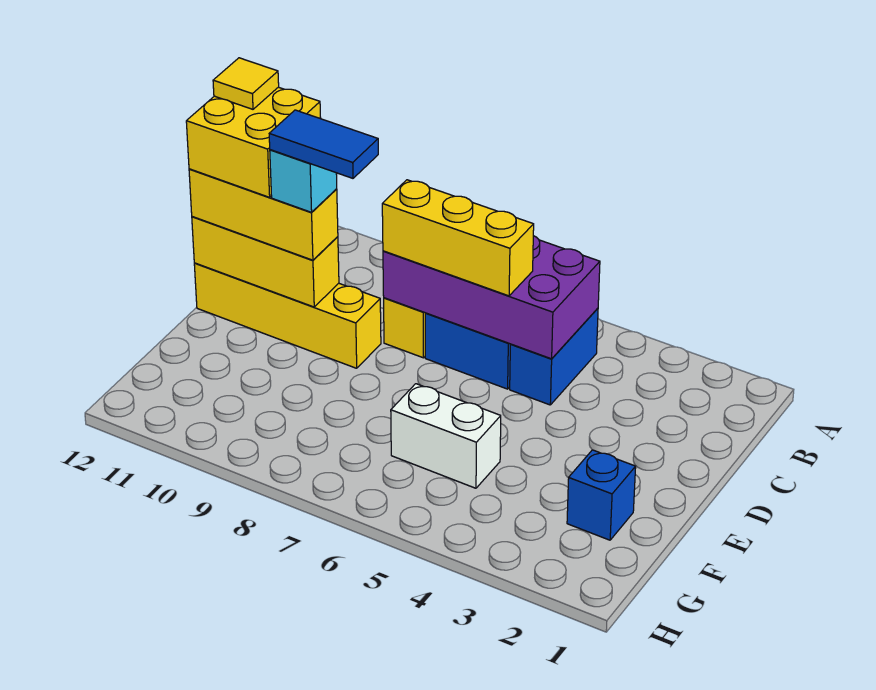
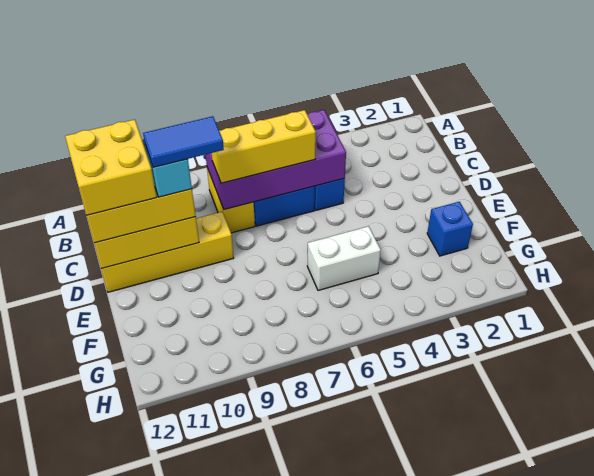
yellow tile C12 level 5 -> none

